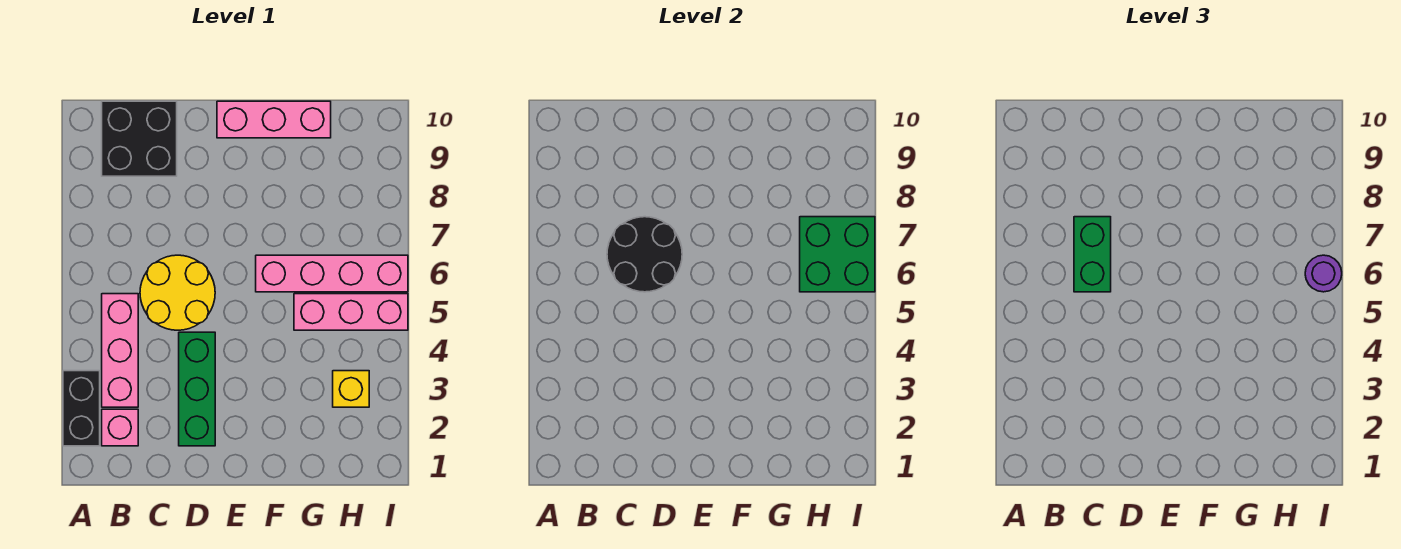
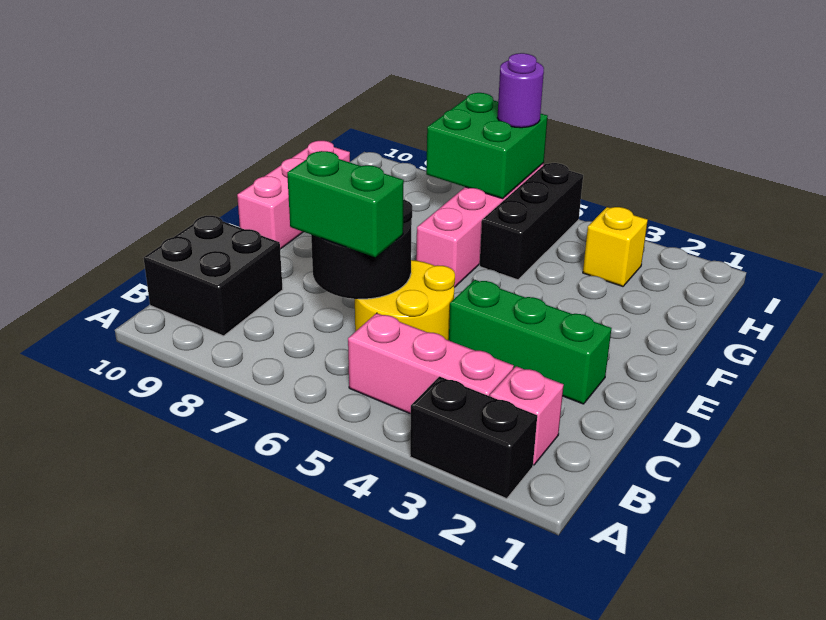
pink brick G5:I5 level 1 -> black brick G5:I5 level 1

